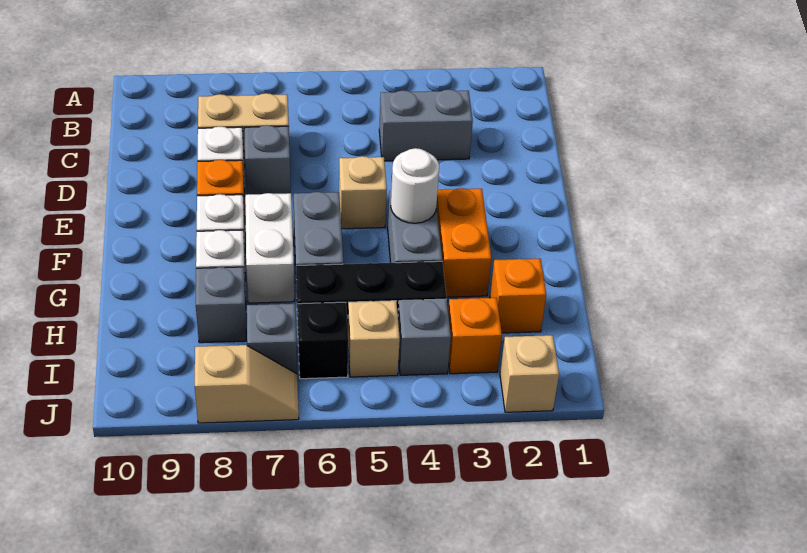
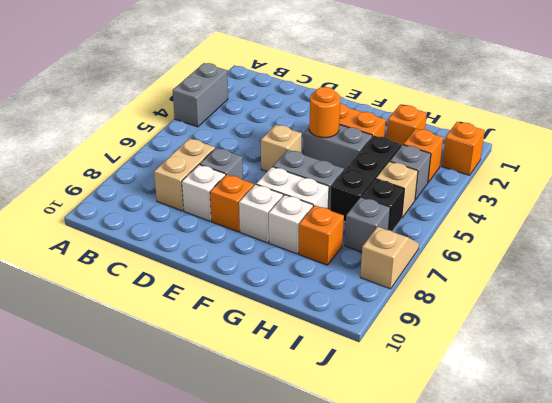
grey brick C3:C4 level 1 -> grey brick A3:A4 level 1
white round brick F4 level 2 -> orange round brick F4 level 2
grey brick H8 level 1 -> orange brick H8 level 1
tan brick J2 level 1 -> orange brick J2 level 1

